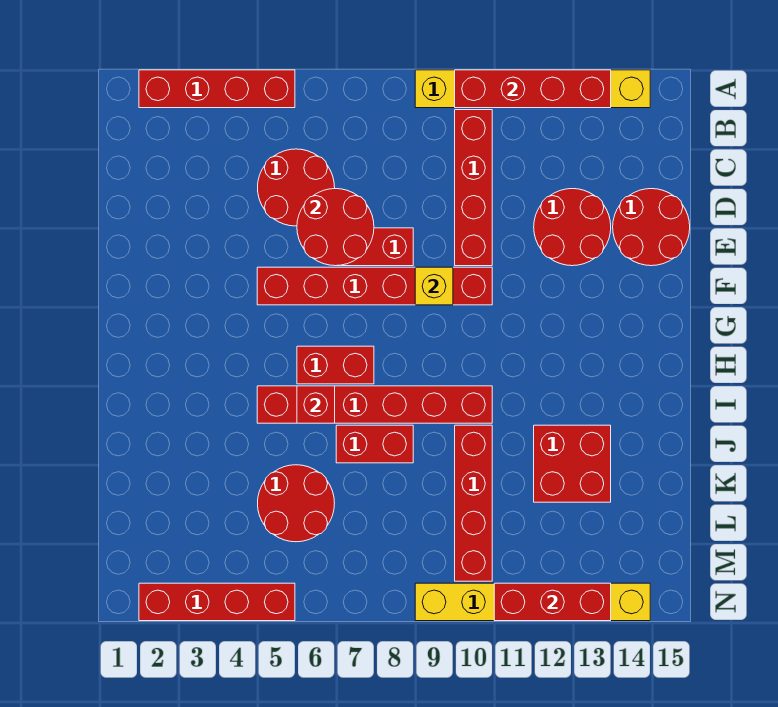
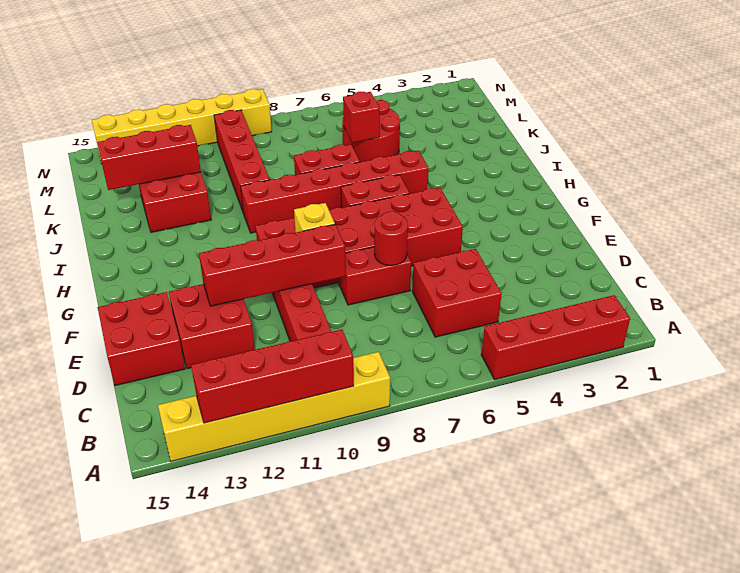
red round brick C5:D6 level 1 -> red brick C5:D6 level 1
red round brick D6:E7 level 2 -> red round brick E7 level 2
red round brick D12:E13 level 1 -> red brick D12:E13 level 1
red round brick D14:E15 level 1 -> red brick D14:E15 level 1
red brick F5:F10 level 1 -> red brick F5:G10 level 1
red brick I6 level 2 -> red brick K6 level 2
red brick N2:N5 level 1 -> red brick E9:E12 level 2
red brick N11:N13 level 2 -> red brick K12:K14 level 2

